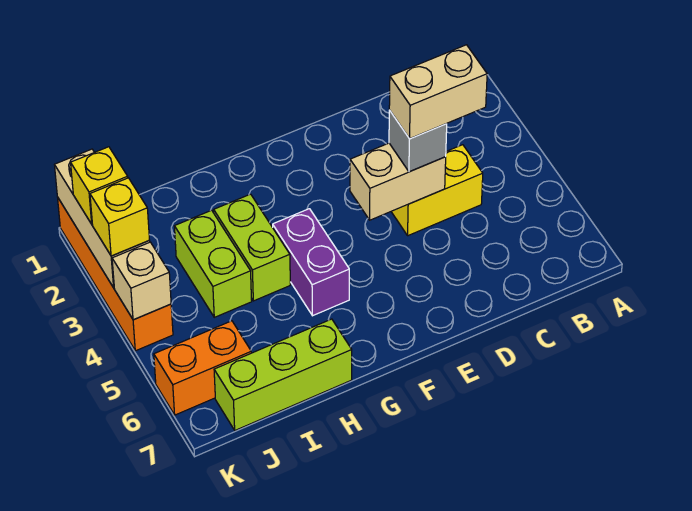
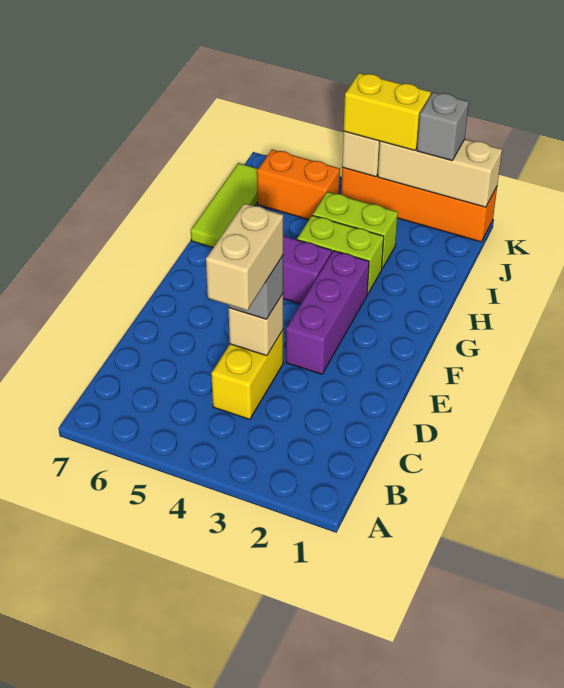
tan brick D4:E4 level 2 -> tan brick D4 level 2
none -> purple brick E3:G3 level 1
lime brick H7:J7 level 1 -> lime tile H7:J7 level 1
orange brick J6:K6 level 1 -> orange brick J5:J6 level 1
yellow brick K2 level 3 -> grey brick K2 level 3
yellow brick K3 level 3 -> yellow brick K3:K4 level 3

